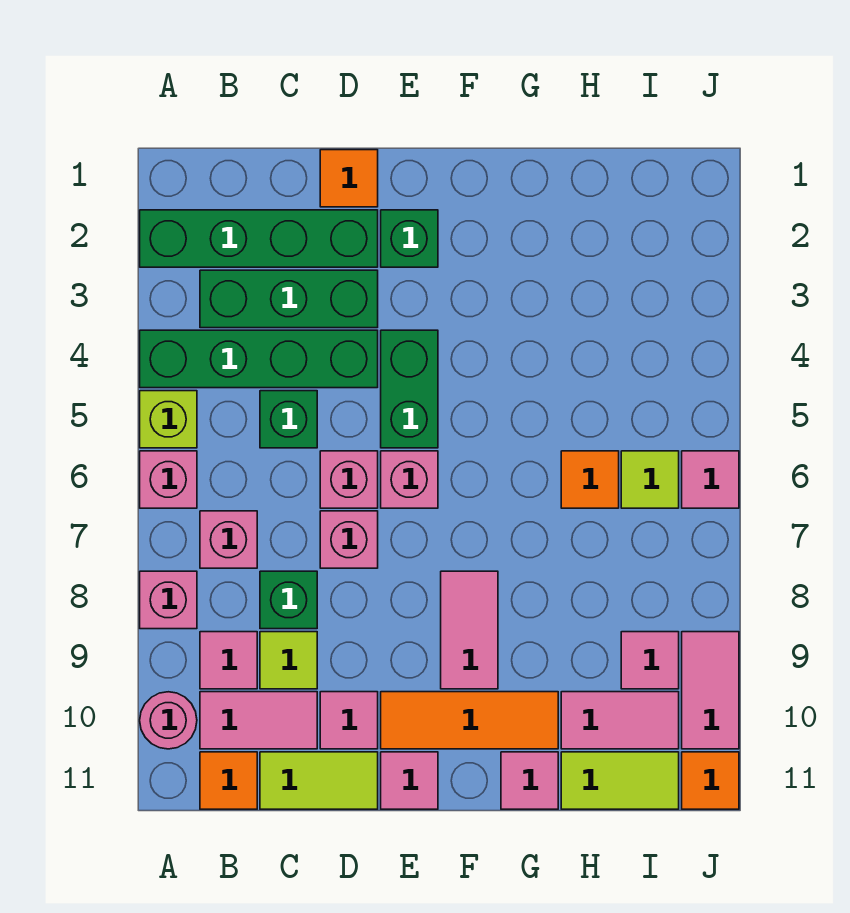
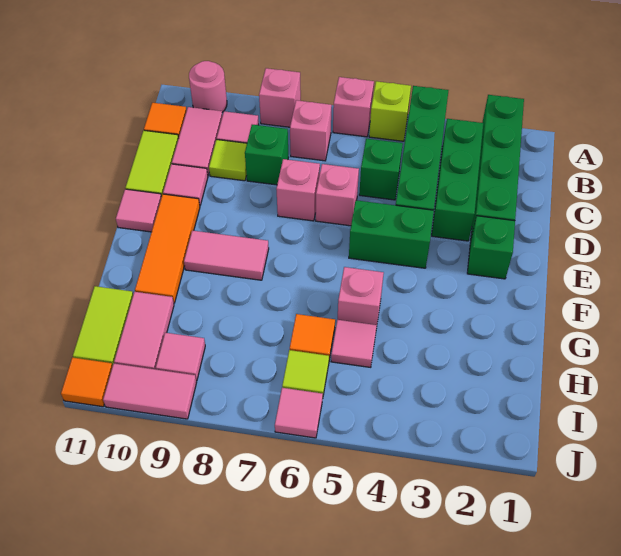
orange tile D1 level 1 -> none
pink brick E6 level 1 -> pink brick G5 level 1
pink tile G11 level 1 -> pink tile H5 level 1

